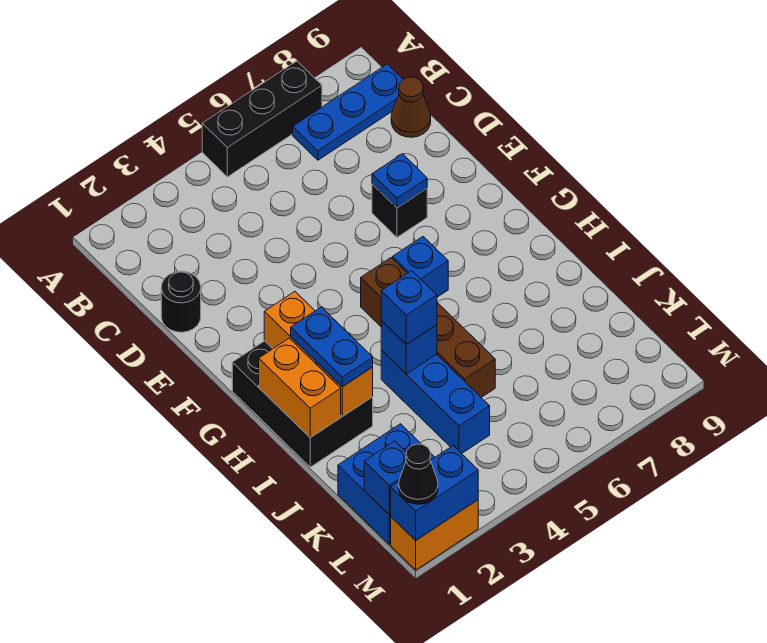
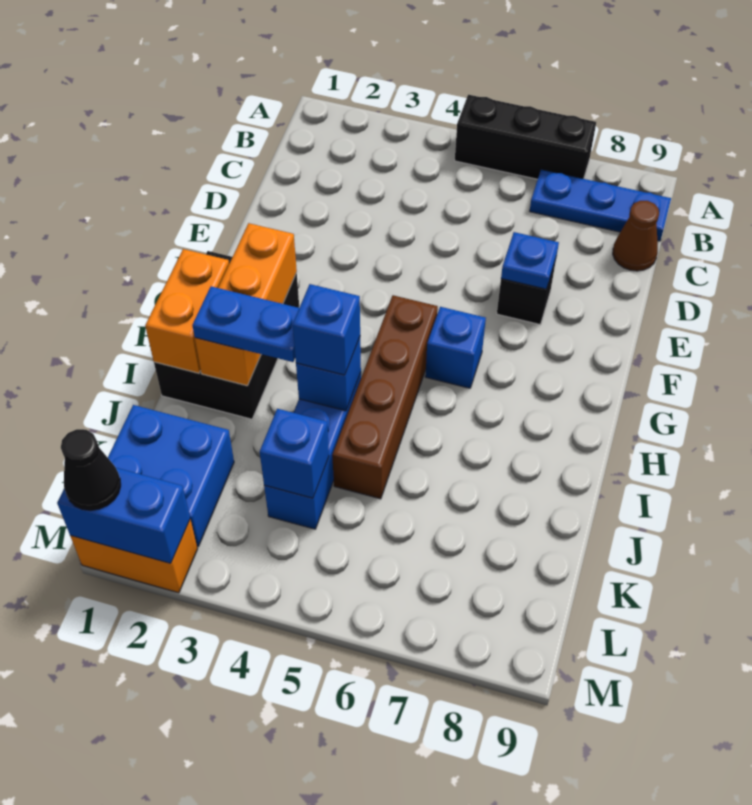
black round brick D1 level 1 -> none
blue plate H2:I2 level 3 -> blue plate I2:I3 level 3
blue brick L1 level 2 -> blue brick K4 level 2

